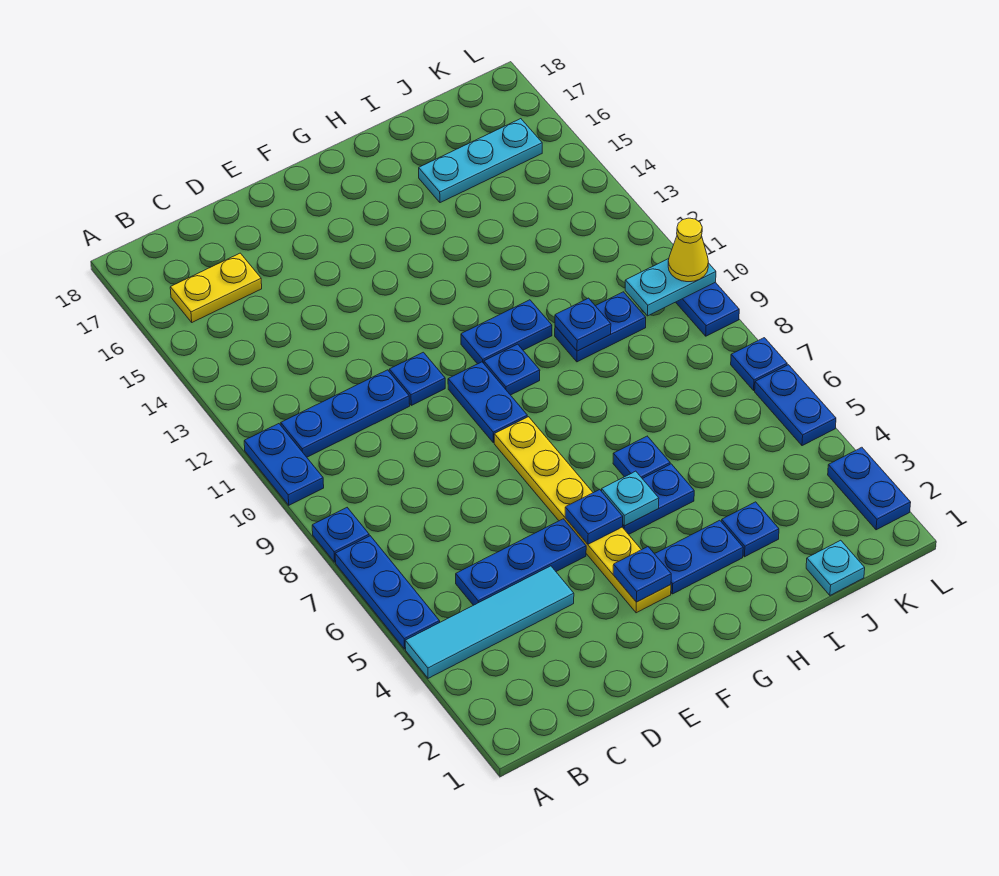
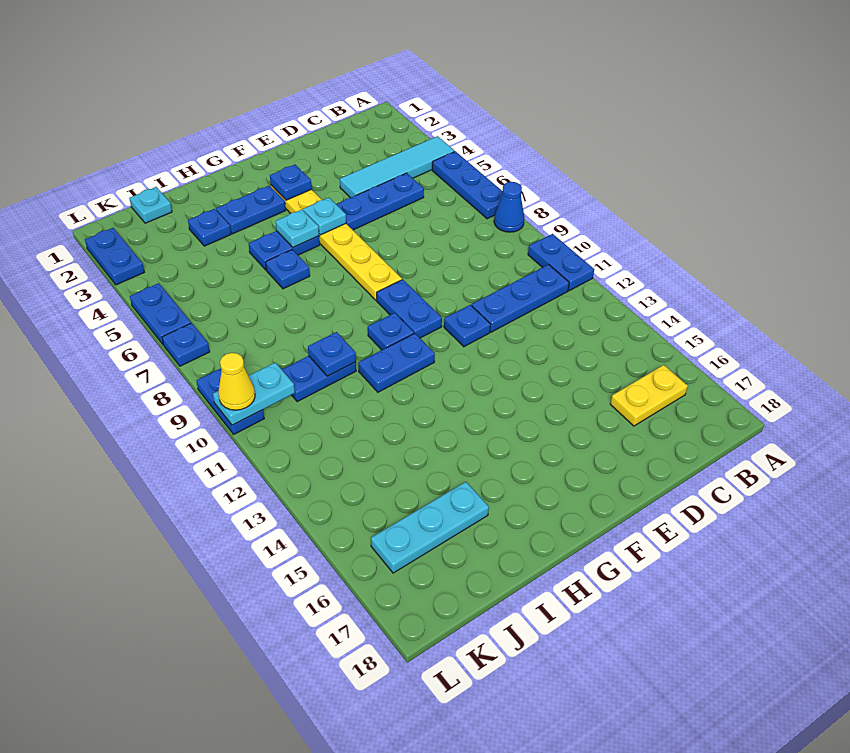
blue plate A8 level 1 -> blue cone A8 level 1
blue plate F5 level 2 -> cyan plate F5 level 2

